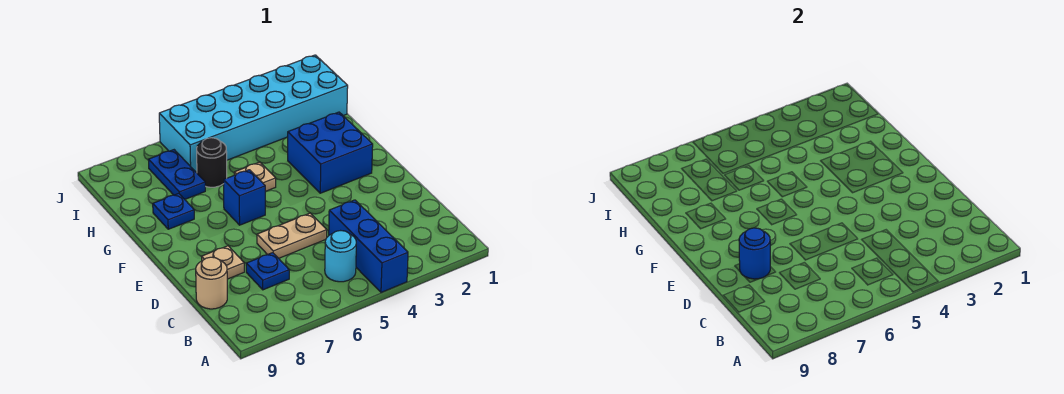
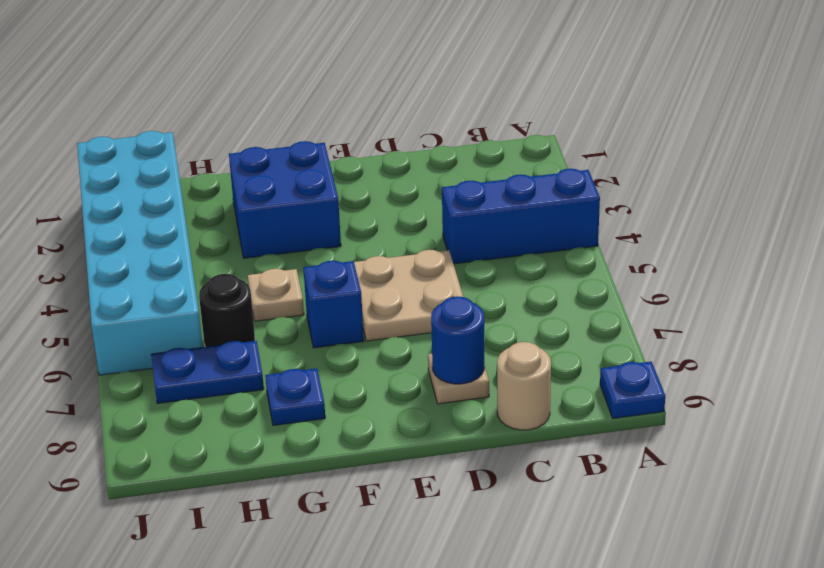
cyan round brick B5 level 1 -> none
blue plate C7 level 1 -> blue plate A9 level 1
tan plate D5:D6 level 1 -> tan plate D5:E6 level 1

